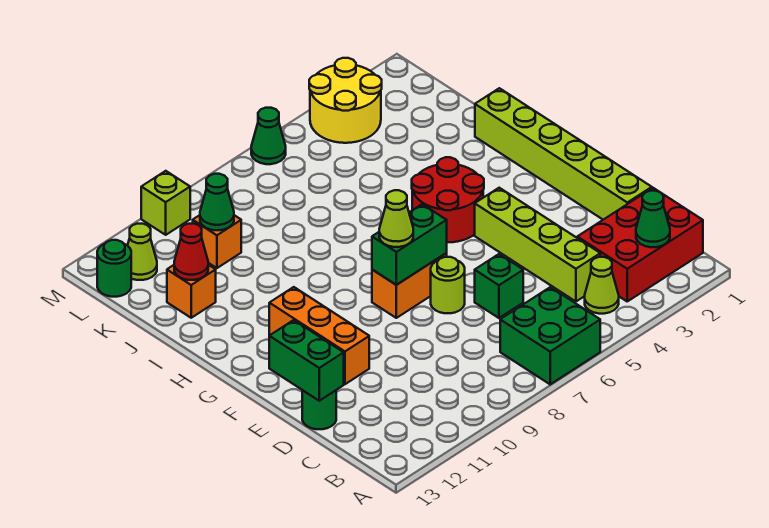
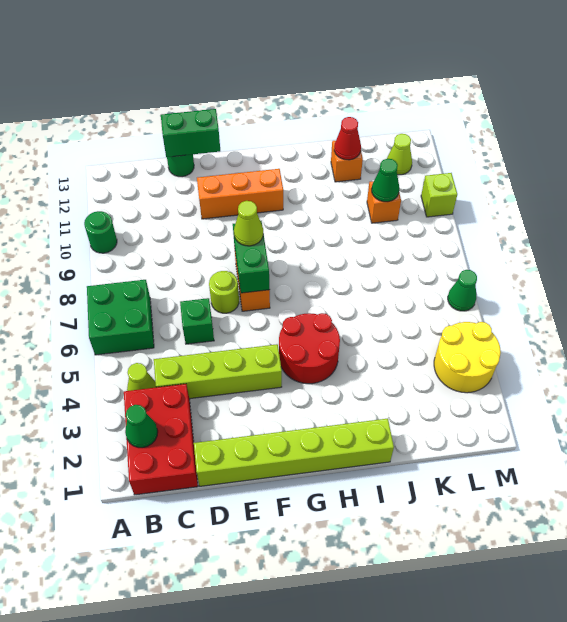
green round brick L13 level 1 -> green round brick A10 level 1

